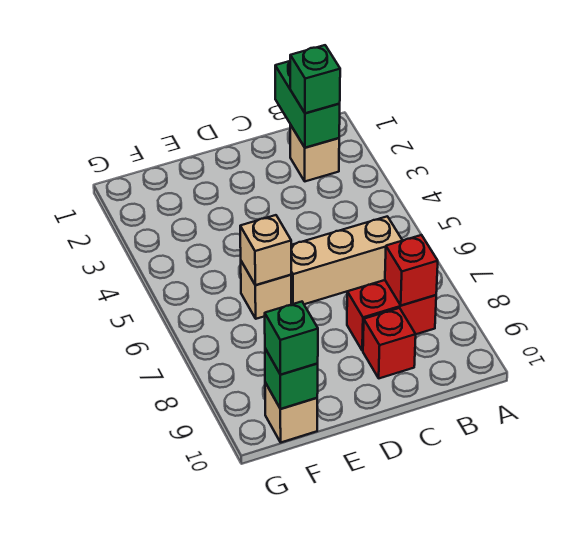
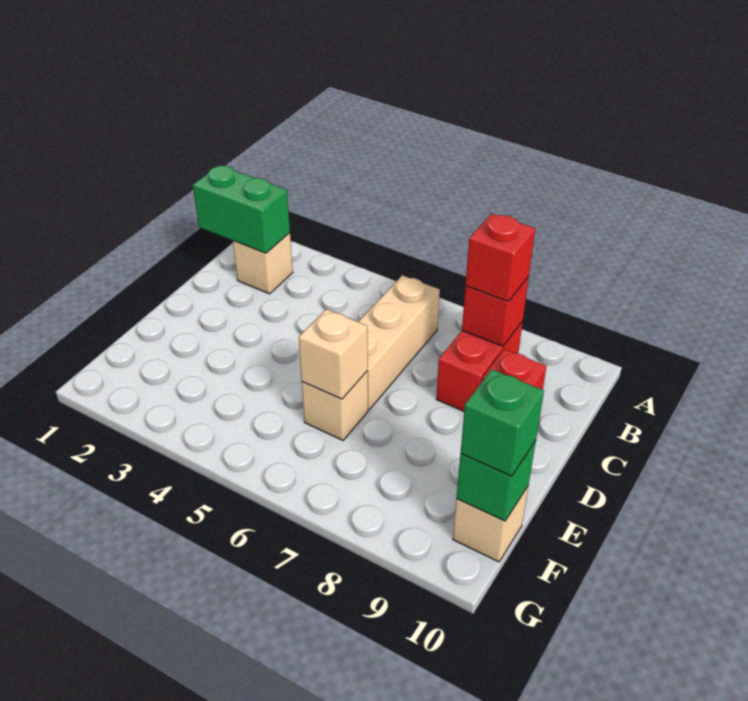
green brick B2 level 3 -> none
none -> red brick B8 level 3

